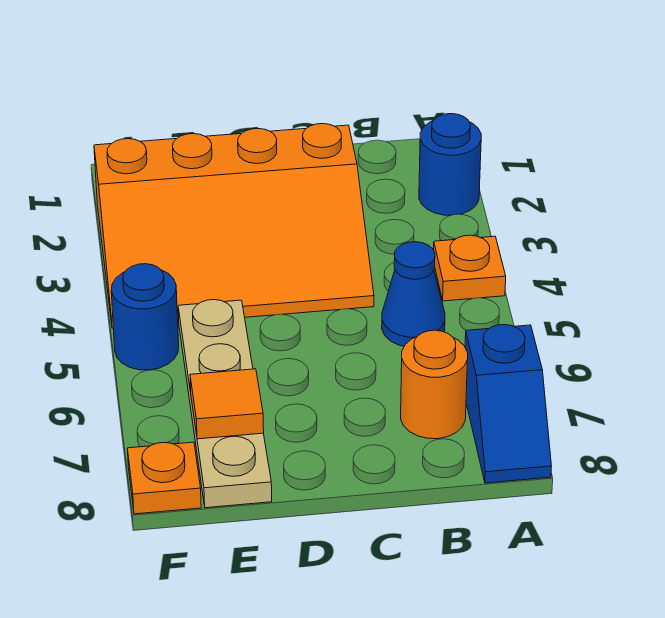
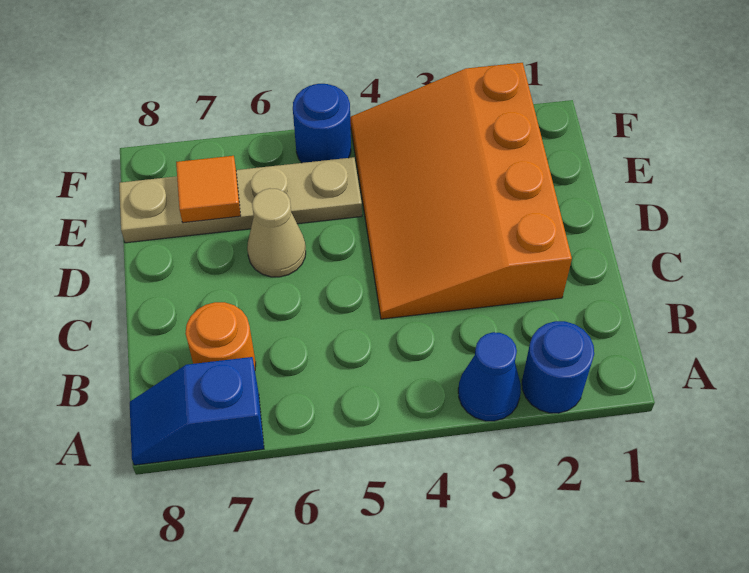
orange plate A4 level 1 -> none
blue cone B5 level 1 -> blue cone A3 level 1
none -> tan cone D6 level 1
orange plate F8 level 1 -> none

